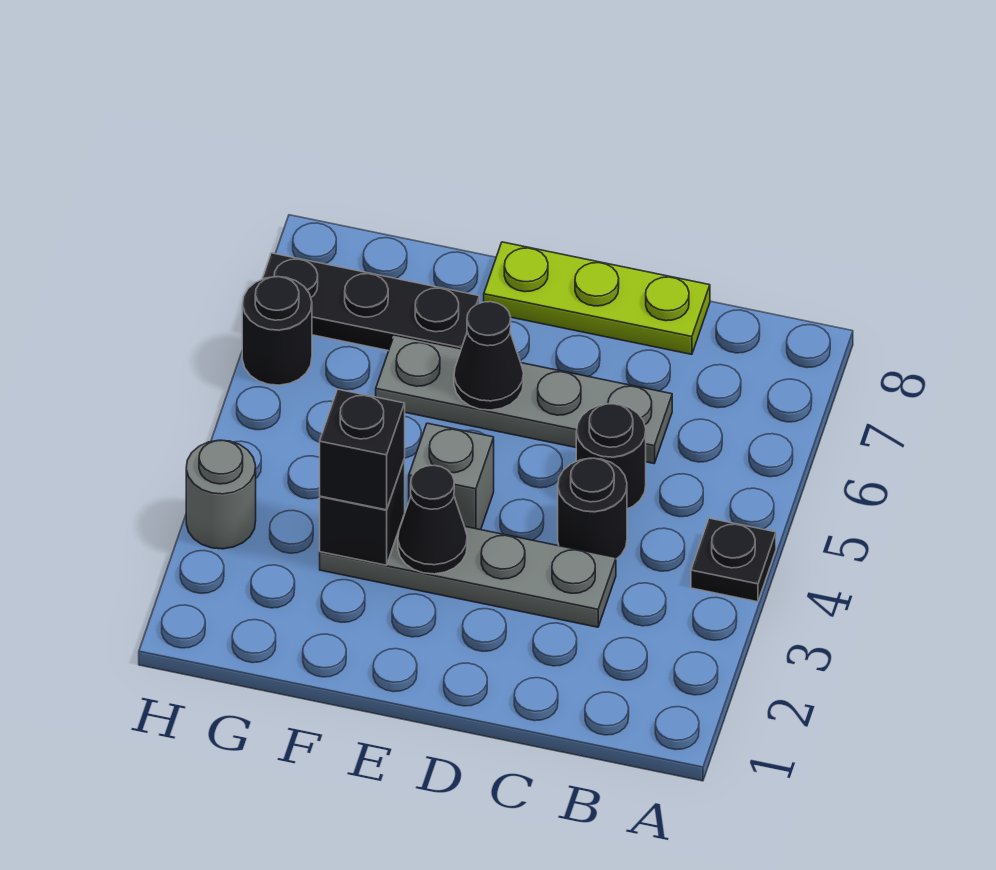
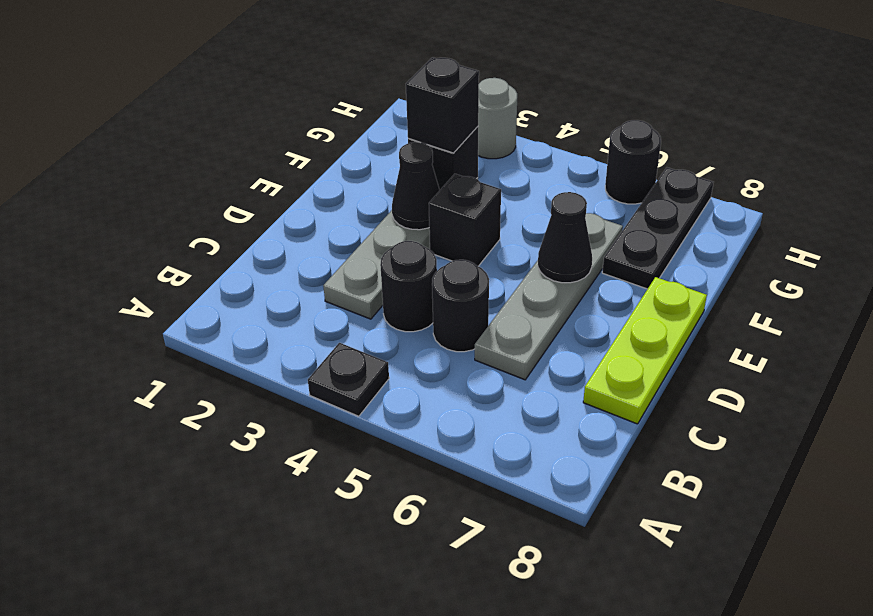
grey brick E4 level 1 -> black brick E4 level 1

